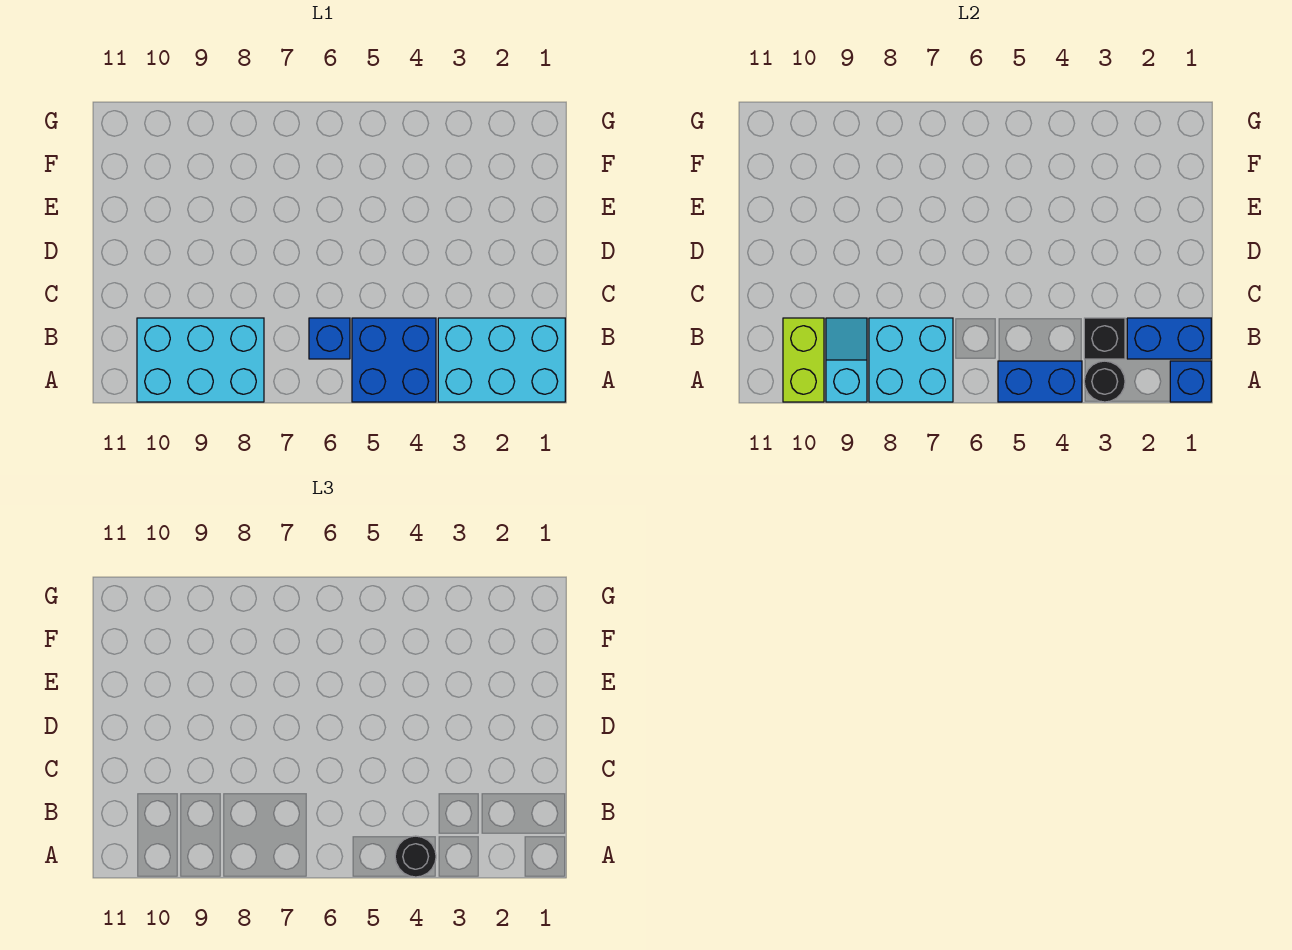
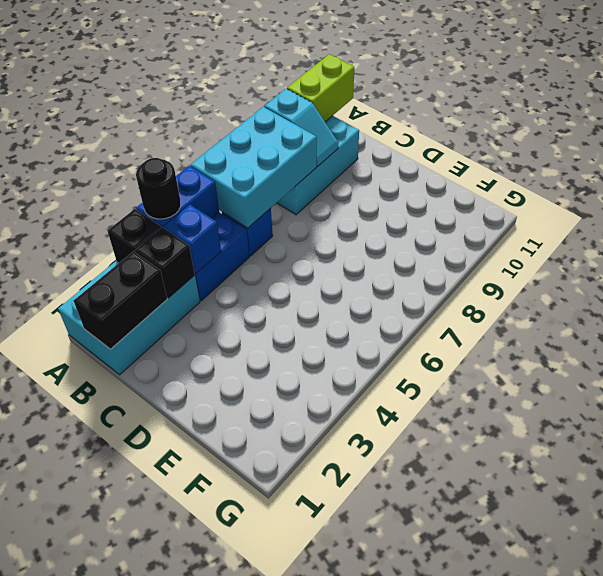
blue brick A1 level 2 -> blue brick B4 level 2
black round brick A3 level 2 -> black brick A3 level 2
cyan brick A7:B8 level 2 -> cyan brick A6:B8 level 2
lime brick A10:B10 level 2 -> lime brick A10:A11 level 2
blue brick B1:B2 level 2 -> black brick B1:B2 level 2

